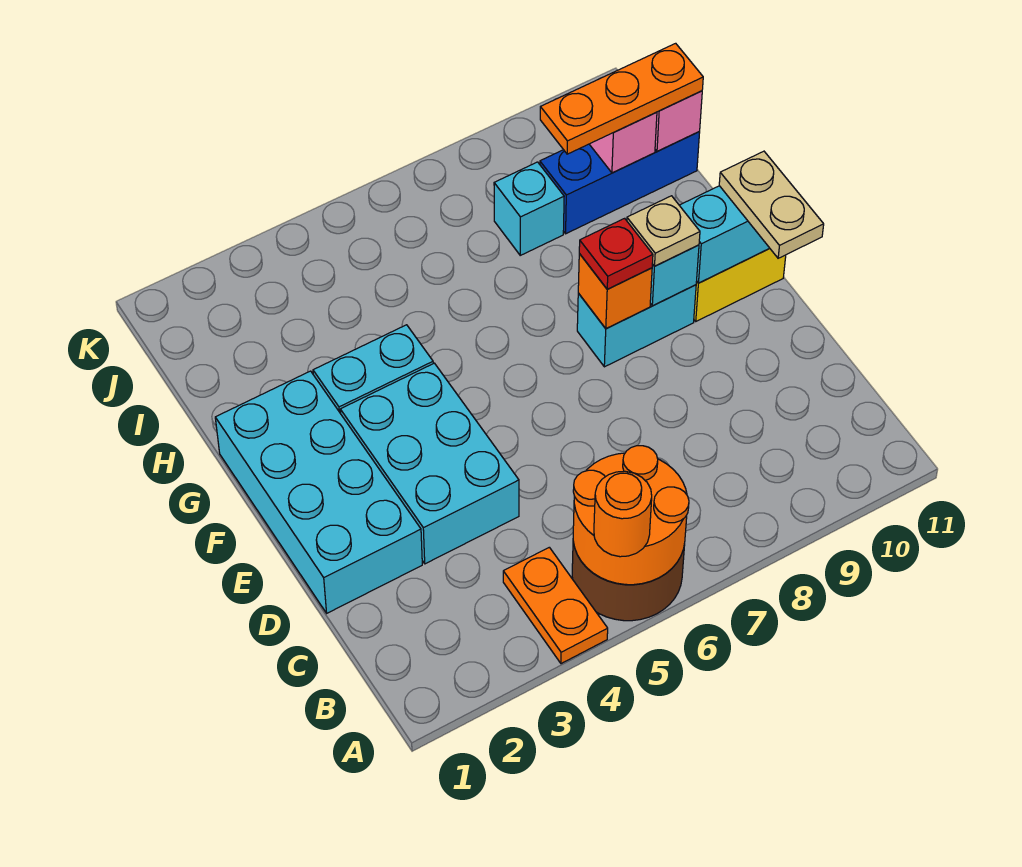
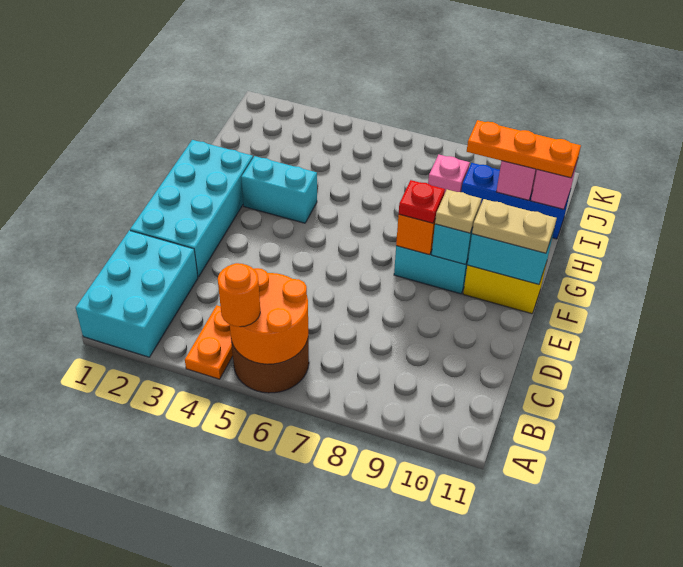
cyan brick D3:F4 level 1 -> cyan brick A1:C2 level 1
tan plate E11:F11 level 3 -> tan plate F10:F11 level 3
cyan brick I8 level 1 -> pink brick I8 level 1

